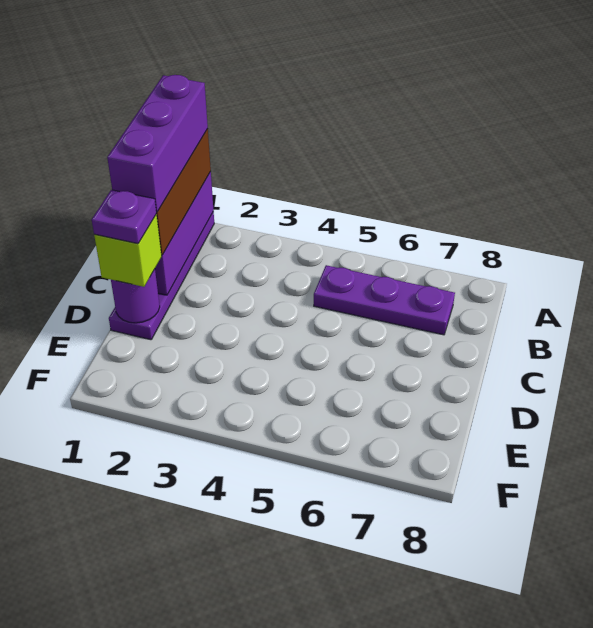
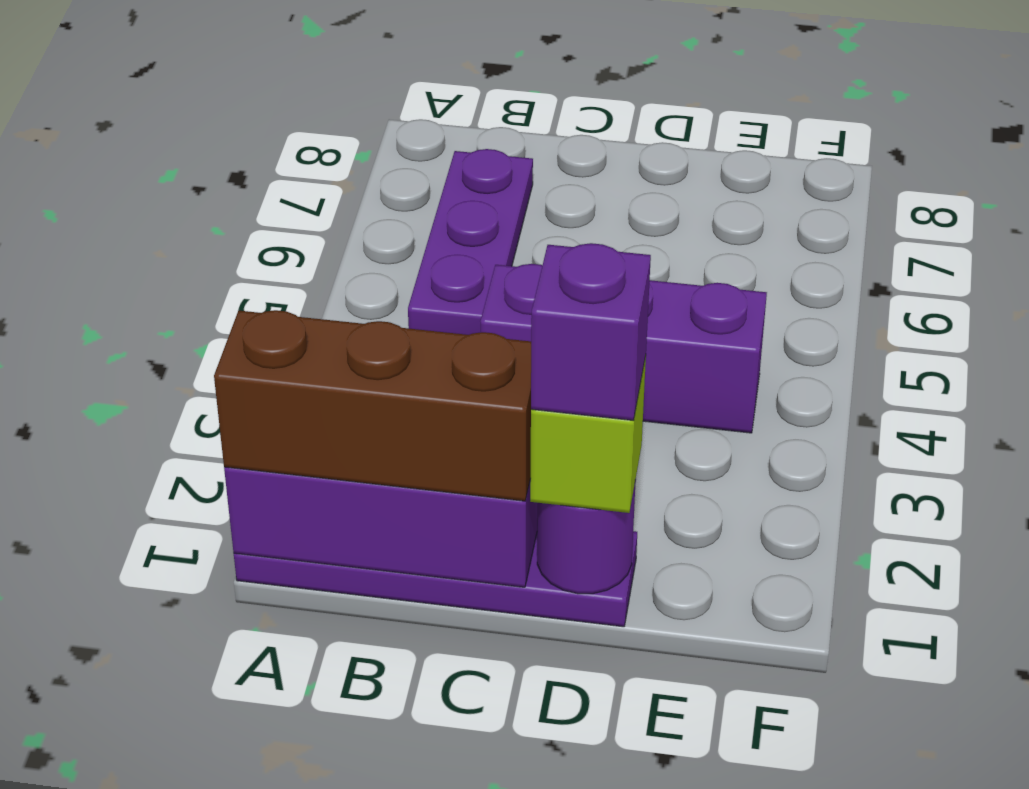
purple brick A1:C1 level 4 -> purple brick C4:E4 level 1
purple plate D1 level 4 -> purple brick D1 level 4

